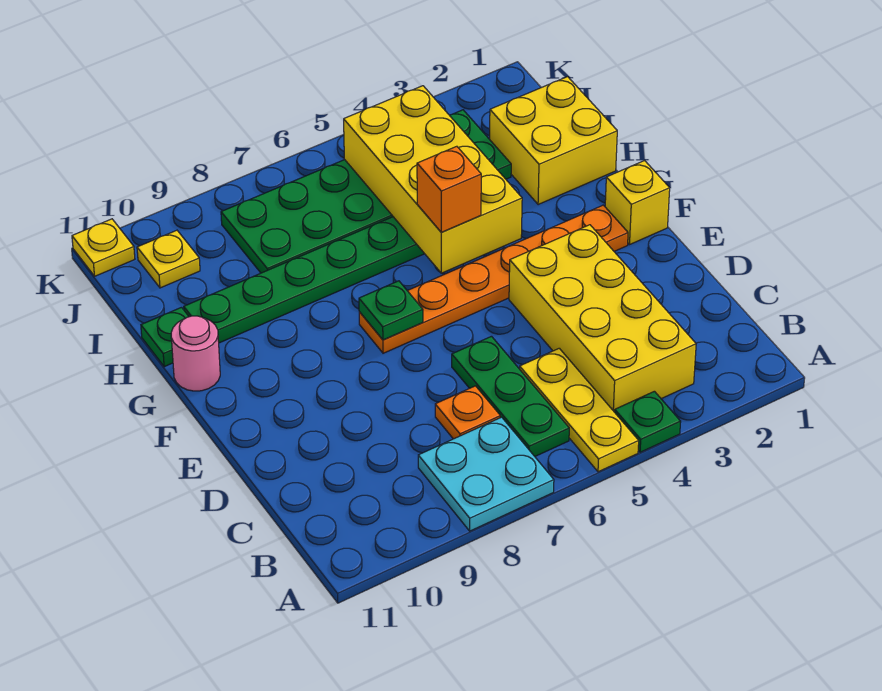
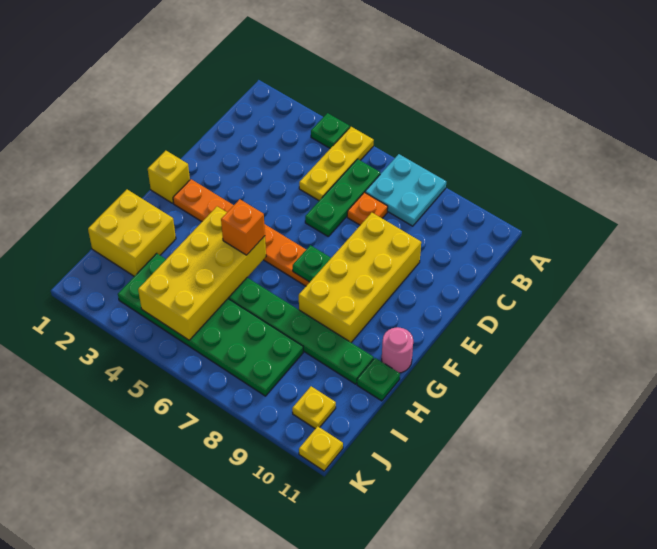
yellow brick B3:E4 level 1 -> yellow brick D8:G9 level 1

